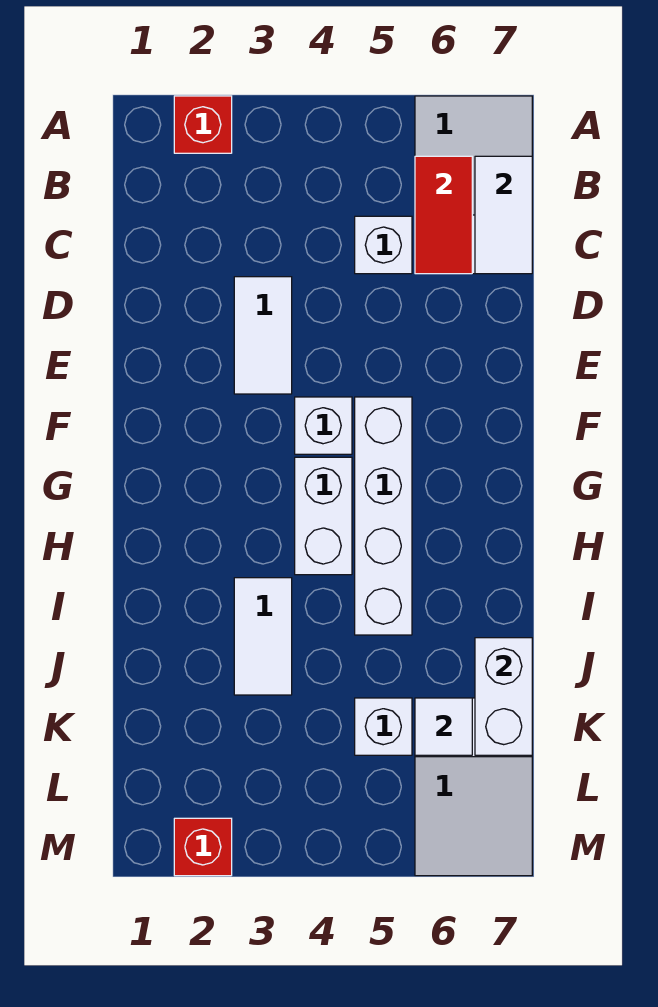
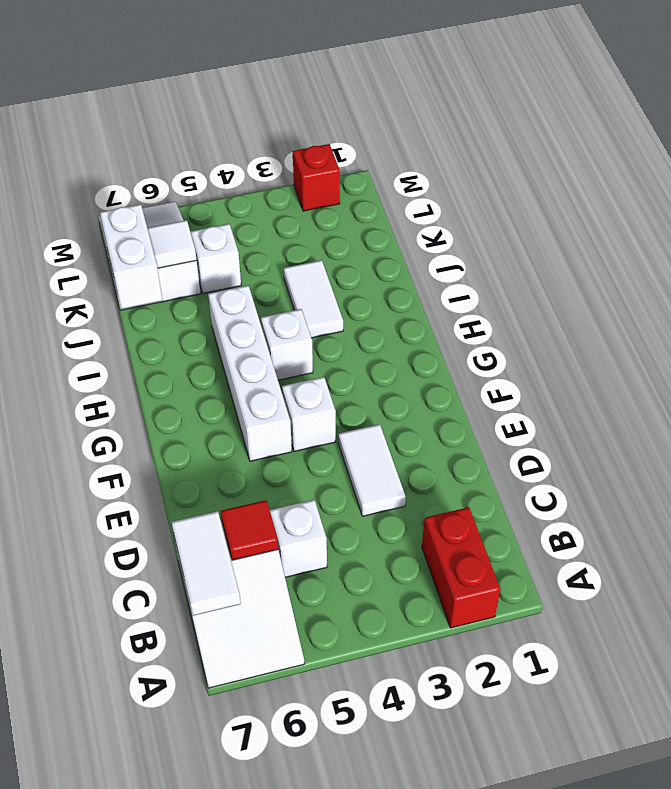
red brick A2 level 1 -> red brick A2:B2 level 1
red tile B6:C6 level 2 -> red tile C6 level 2
white brick G4:H4 level 1 -> white brick H4 level 1

